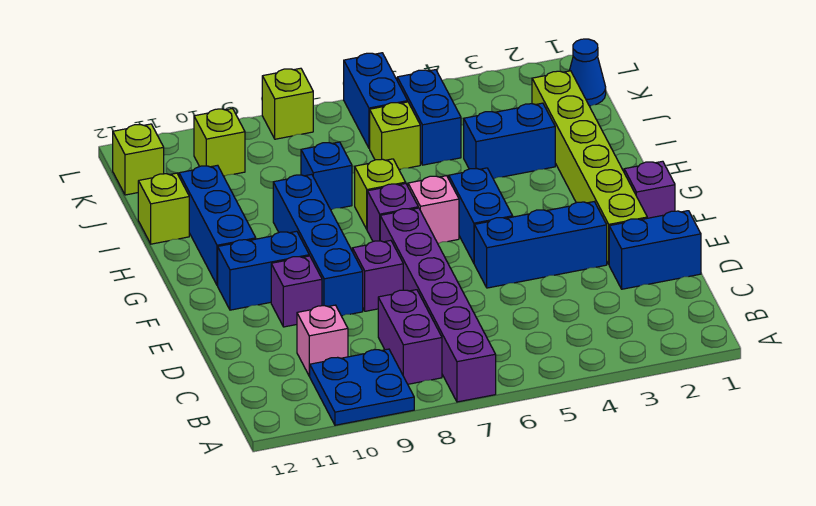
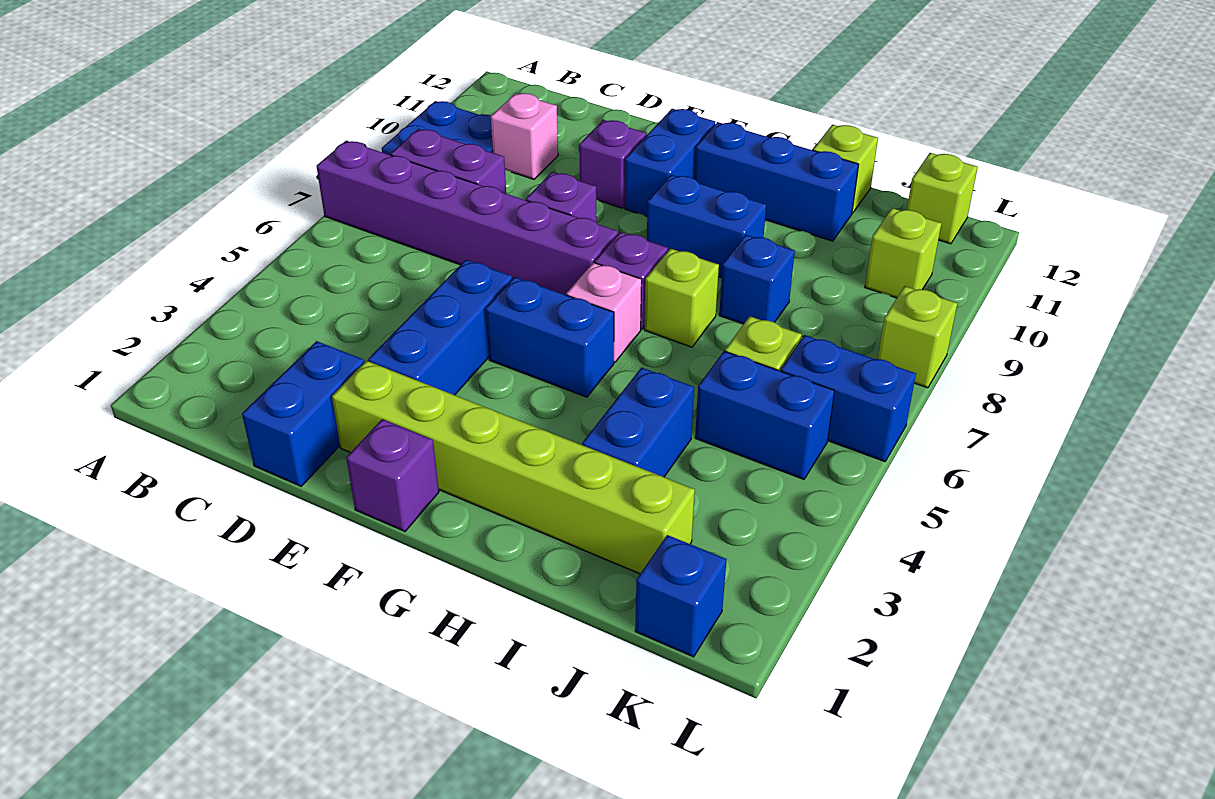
blue brick E9:H9 level 1 -> blue brick G9:H9 level 1
blue cone K1 level 1 -> blue brick K1 level 1

